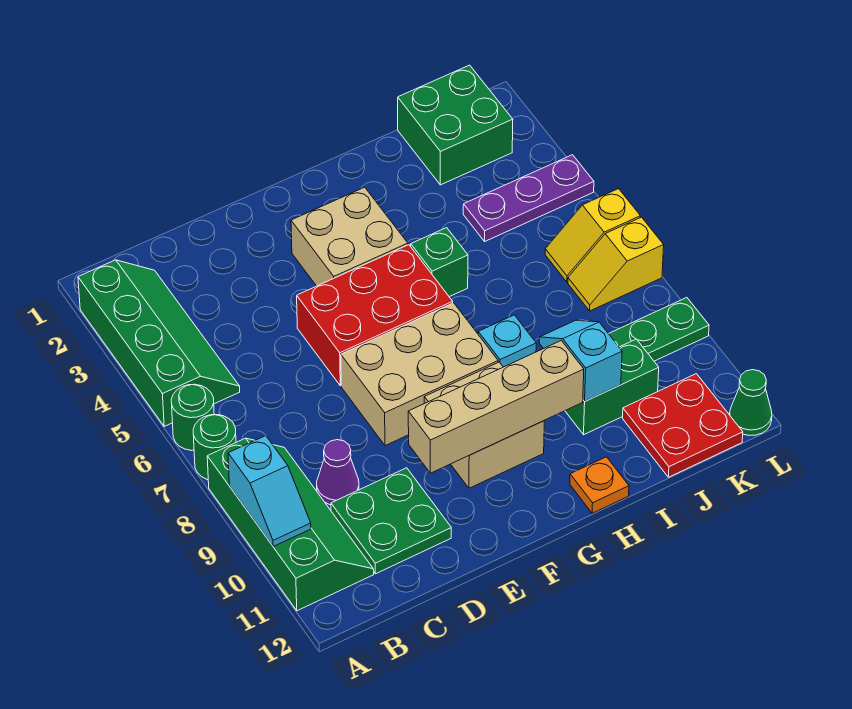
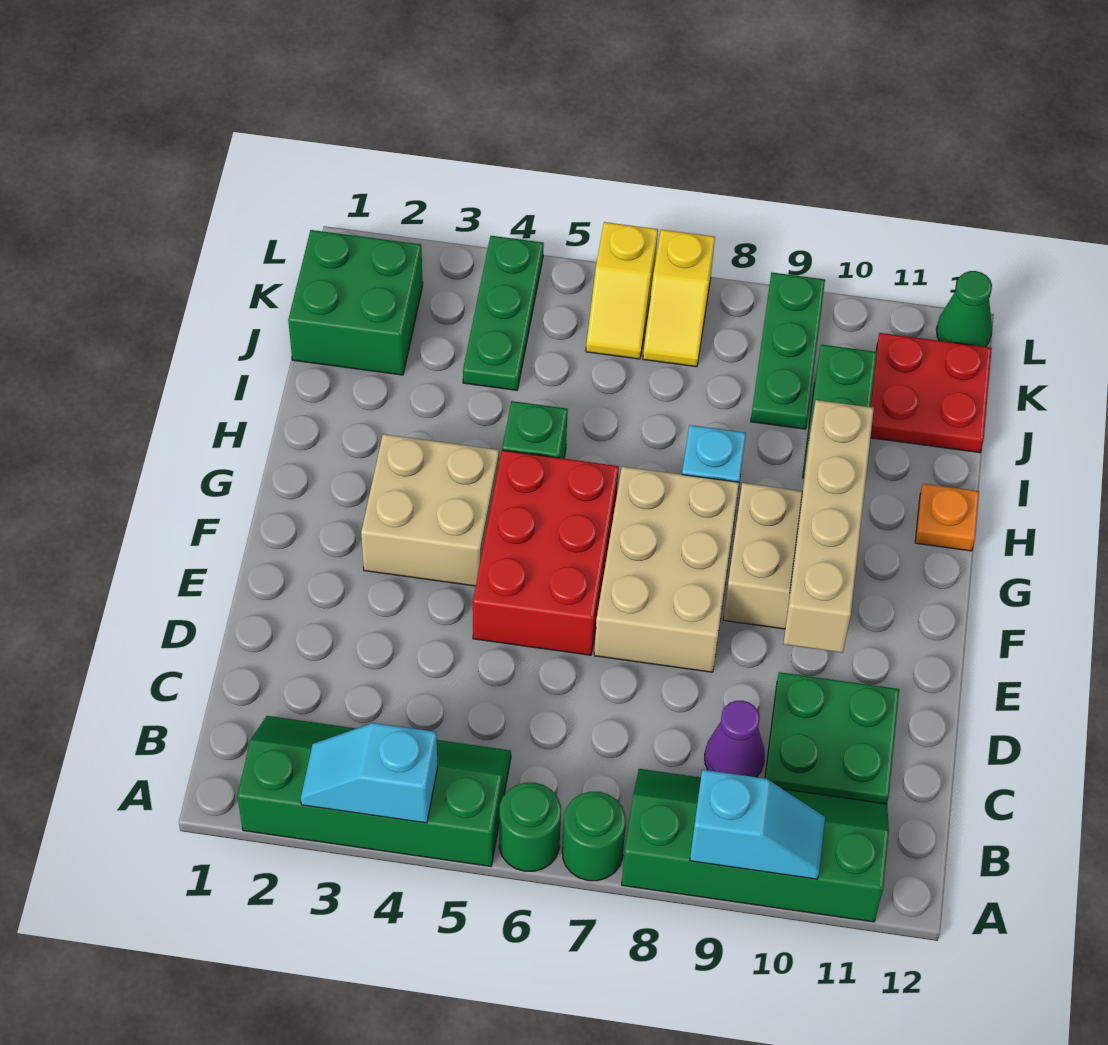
cyan slope I9:I10 level 2 top 10 -> cyan slope A3:A4 level 2 top 4
purple plate J4:L4 level 1 -> green plate J4:L4 level 1

